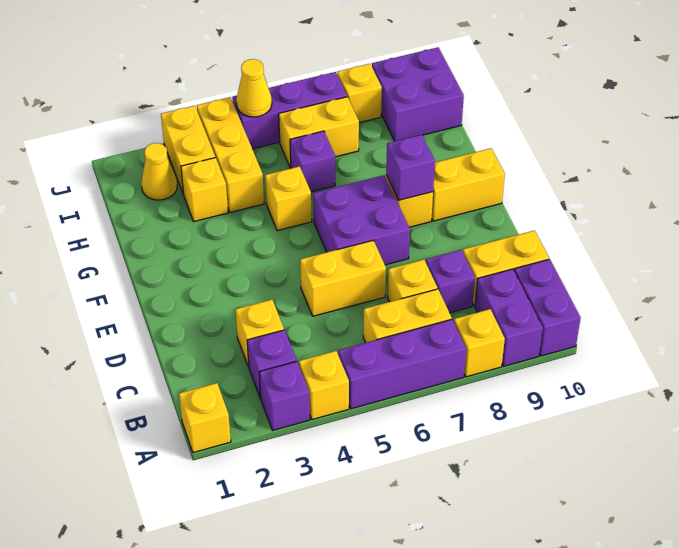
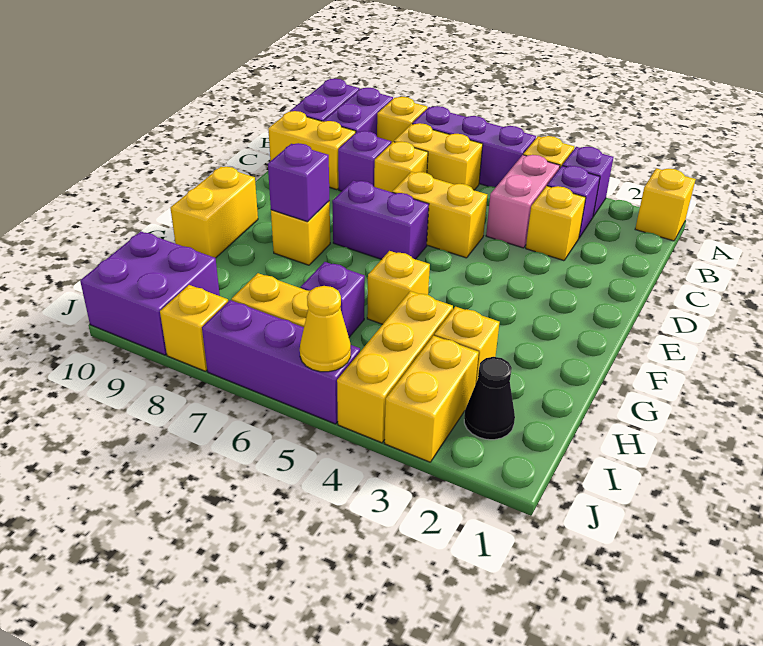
none -> pink brick B4:C4 level 1
purple brick E6:F7 level 1 -> purple brick E6:E7 level 1
yellow brick F9:F10 level 1 -> yellow brick F10:G10 level 1
yellow cone I2 level 1 -> black cone I2 level 1

